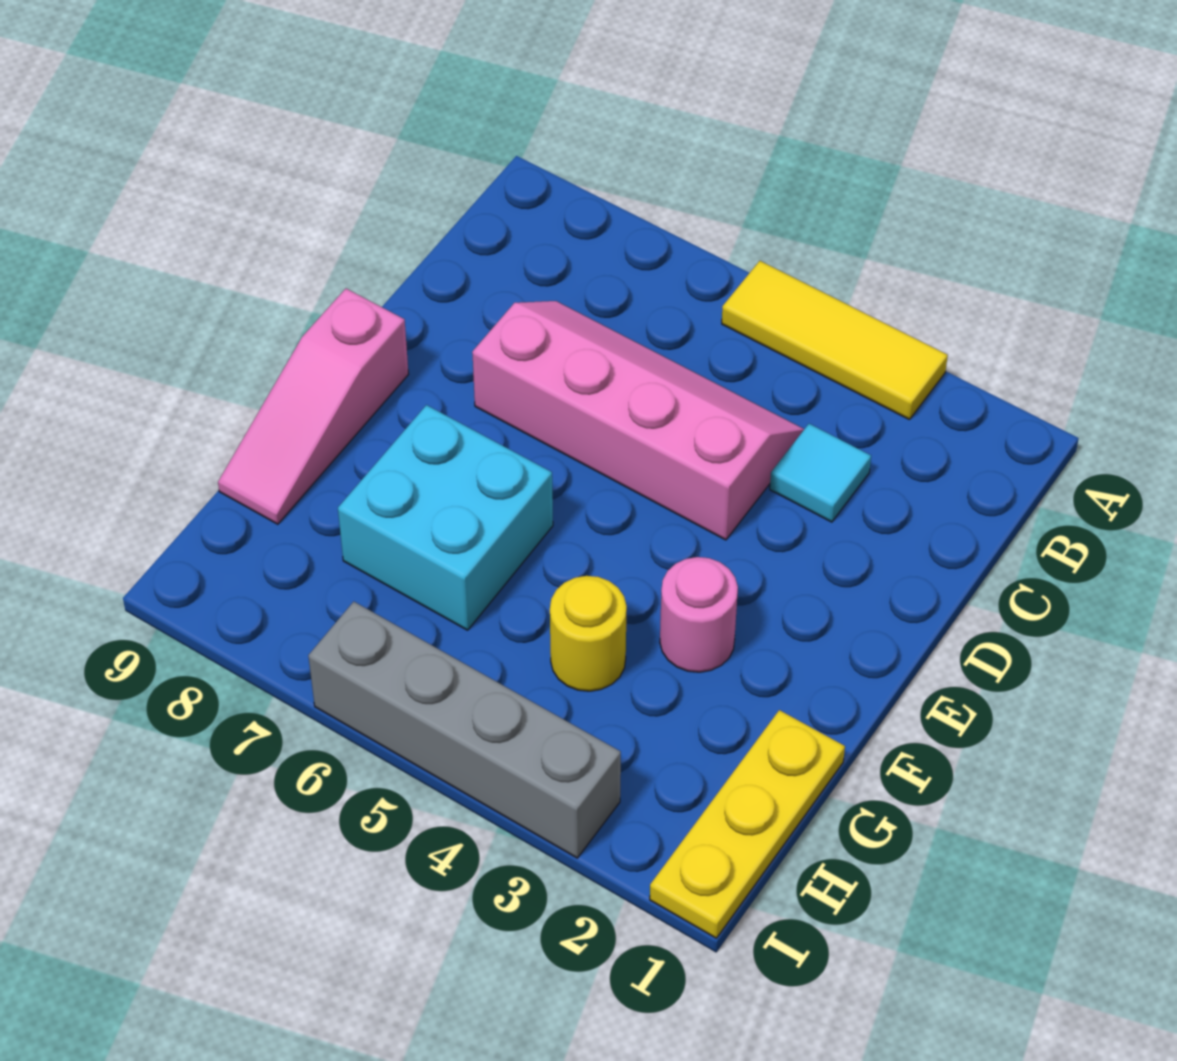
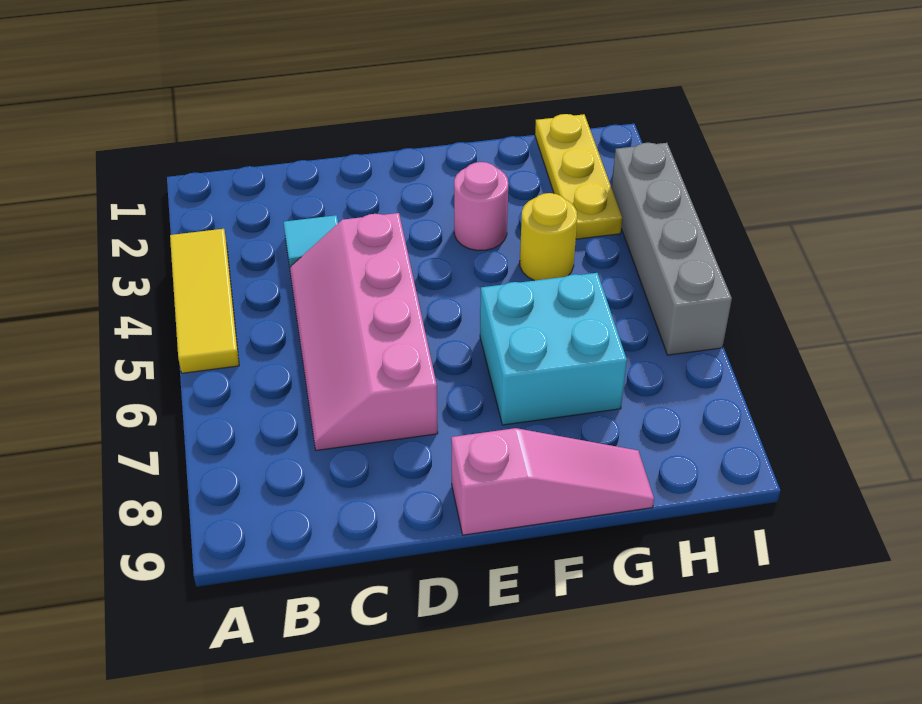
yellow plate G1:I1 level 1 -> yellow plate H1:H3 level 1

